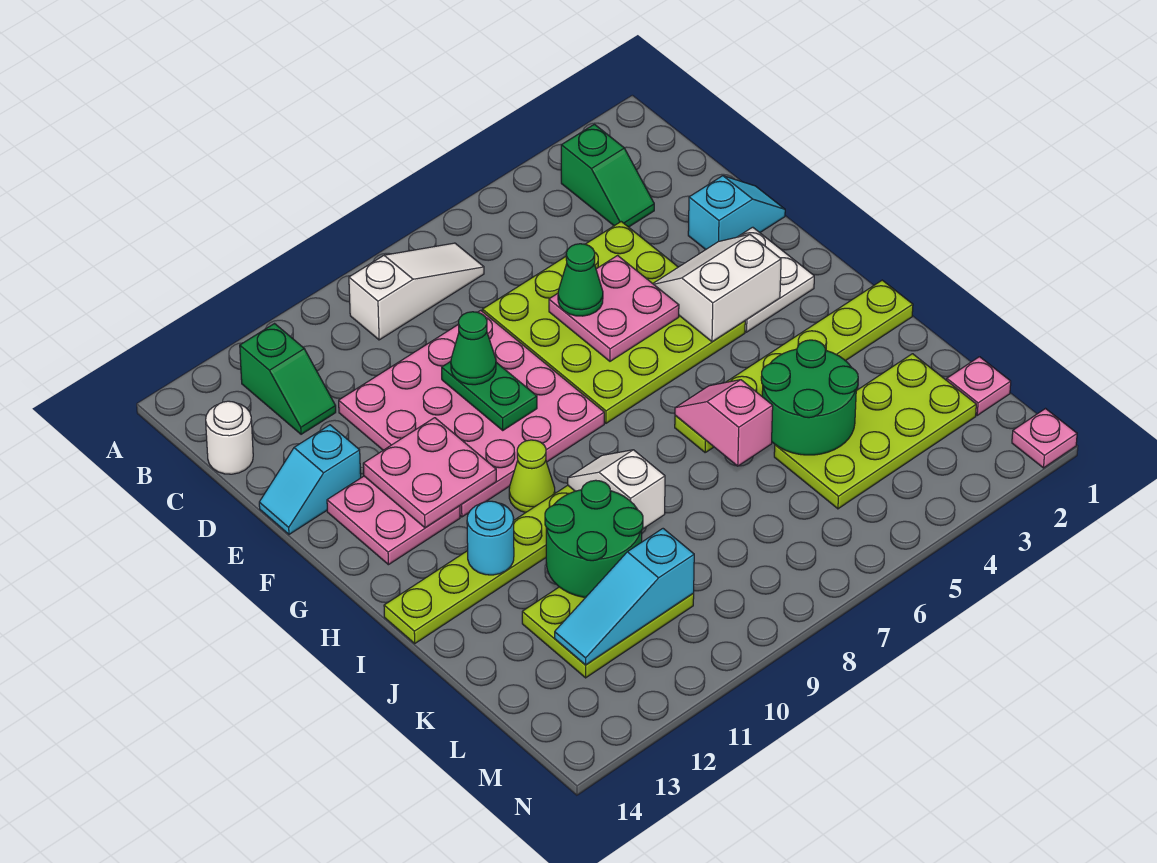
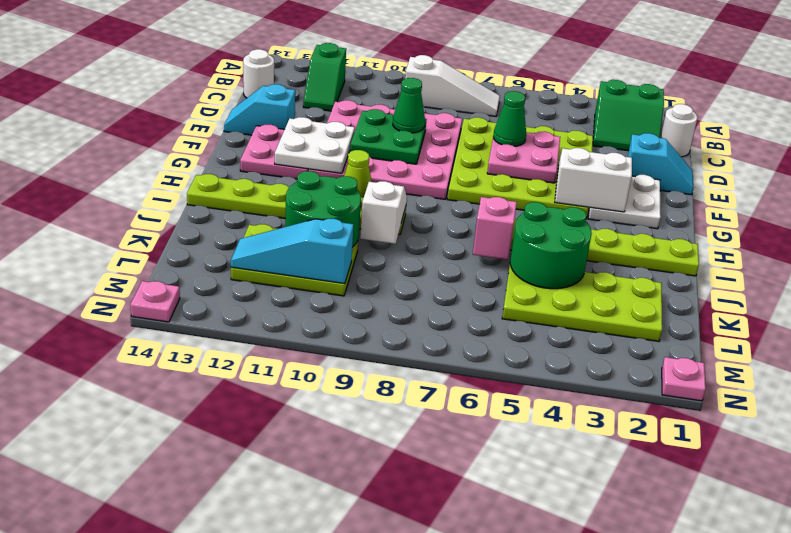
green slope B3:C3 level 1 top B -> green slope B2:C3 level 1 top B
none -> white round brick C1 level 1
green plate E9:F9 level 2 -> green plate E9:F10 level 2
pink plate F11:G12 level 2 -> white plate F11:G12 level 2
cyan round brick I12 level 2 -> none
pink plate L1 level 1 -> pink plate N14 level 1

